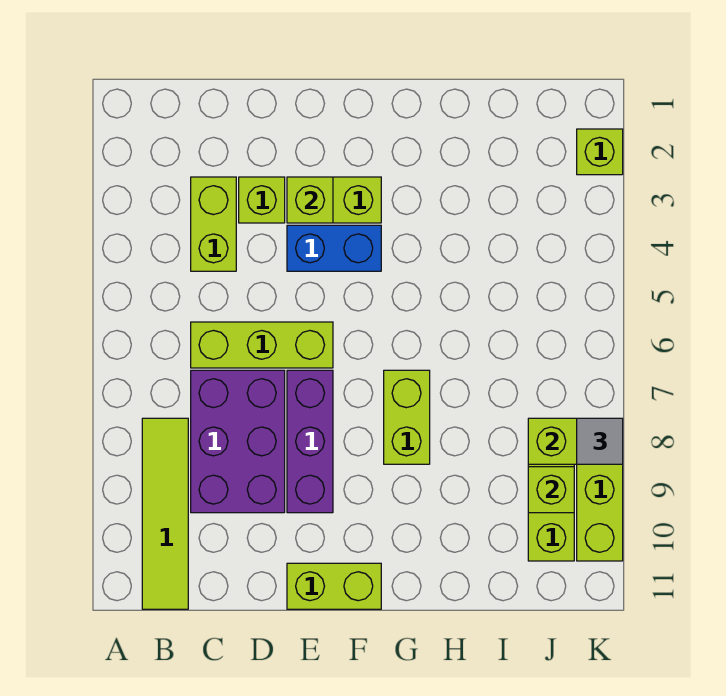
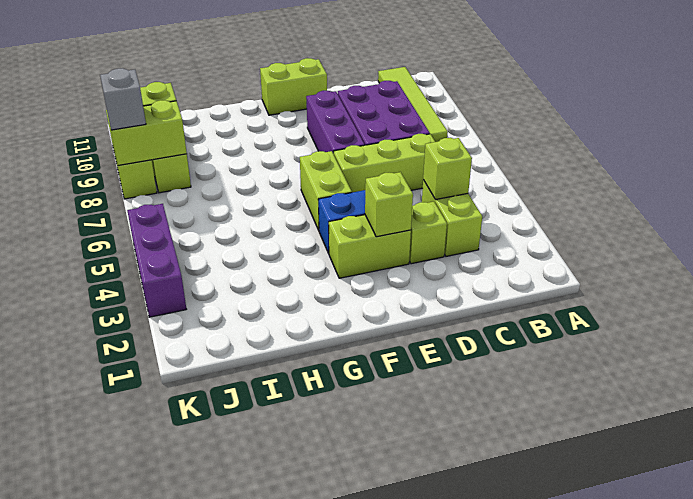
lime brick G7:G8 level 1 -> lime brick F5:F6 level 1
lime brick K2 level 1 -> lime brick C4 level 2
none -> purple brick K3:K5 level 1
grey tile K8 level 3 -> grey brick K8 level 3

